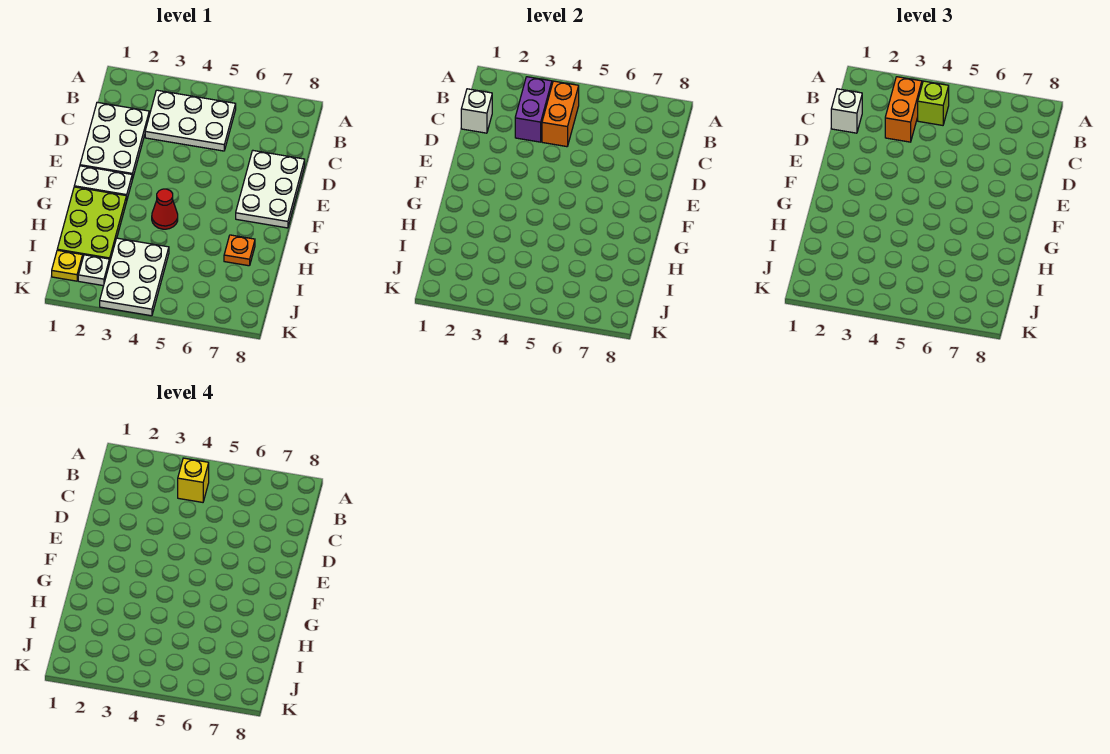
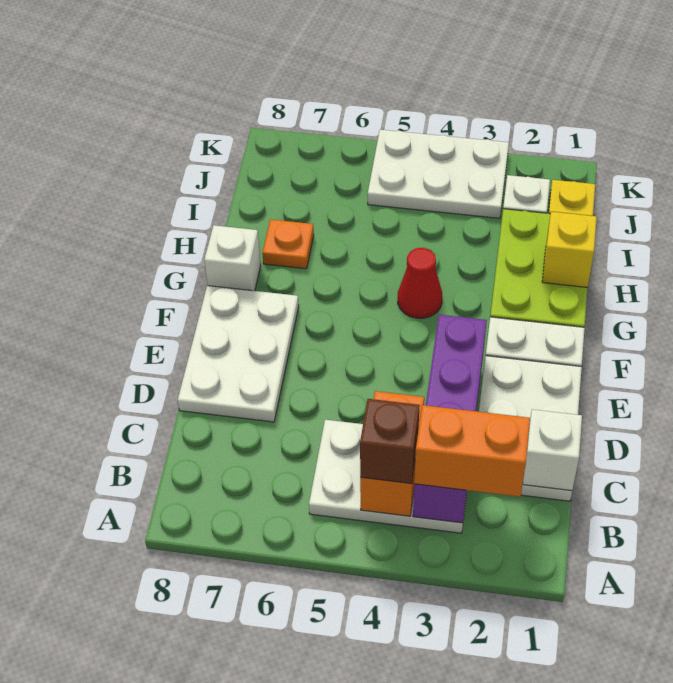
purple brick B3:C3 level 2 -> purple brick B3:E3 level 2
orange brick B3:C3 level 3 -> orange brick B2:B3 level 3
lime brick B4 level 3 -> brown brick B4 level 3
yellow brick B4 level 4 -> yellow brick H1 level 2
white brick C1 level 3 -> white brick G8 level 1
white plate I3:K4 level 1 -> white plate J3:K5 level 1

